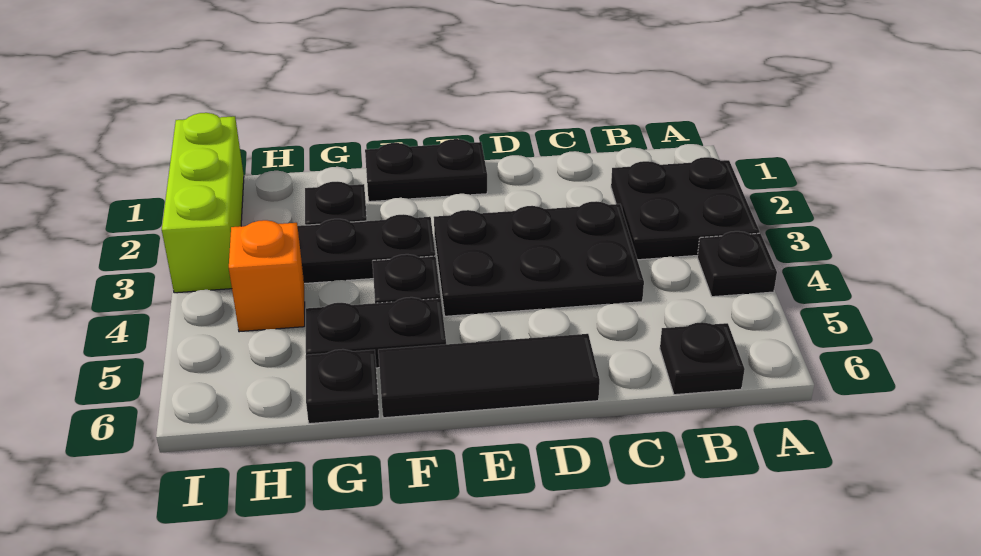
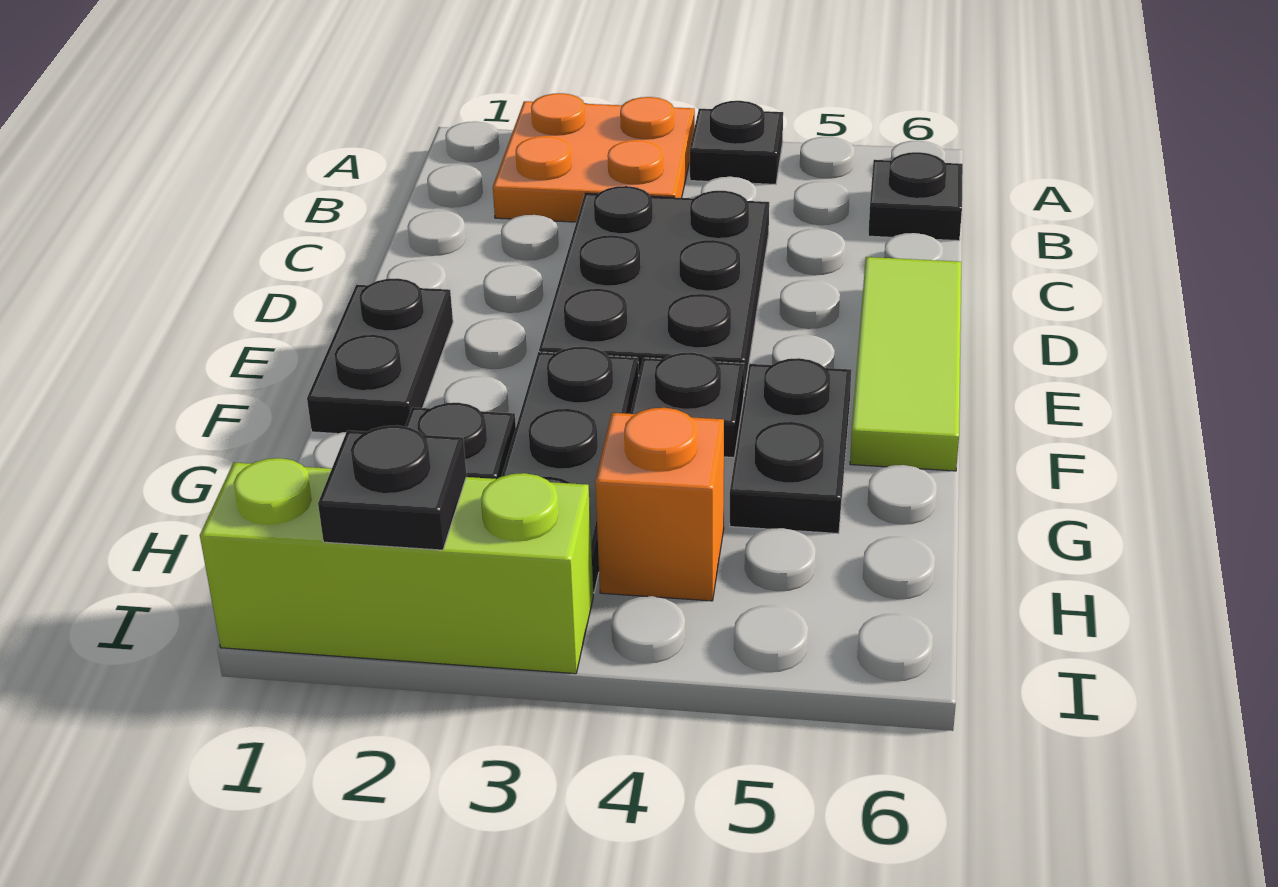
black plate A2:B3 level 1 -> orange plate A2:B3 level 1
black tile D6:F6 level 1 -> lime tile D6:F6 level 1
black plate G6 level 1 -> black plate I2 level 2

